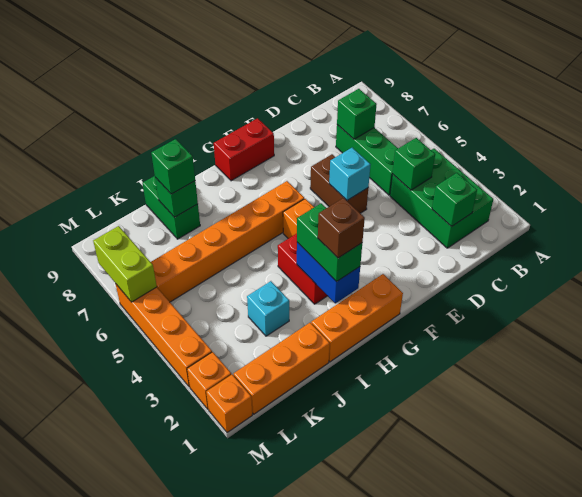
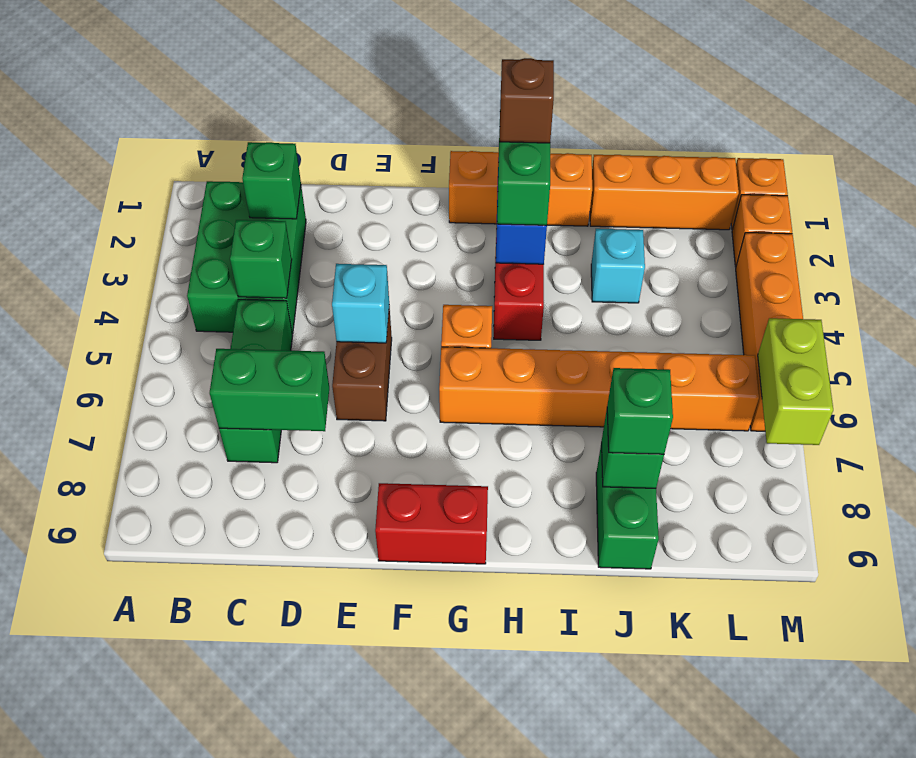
green brick C7 level 2 -> green brick C7:D7 level 2

